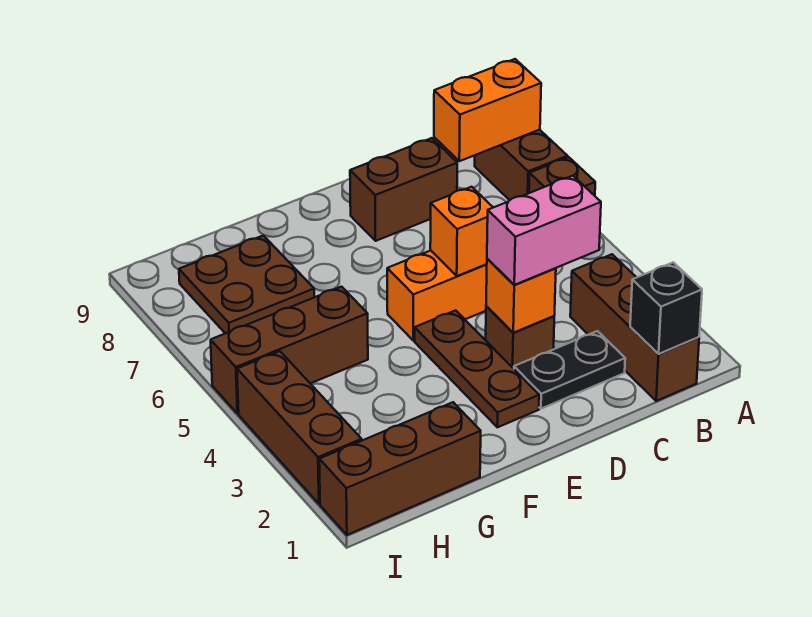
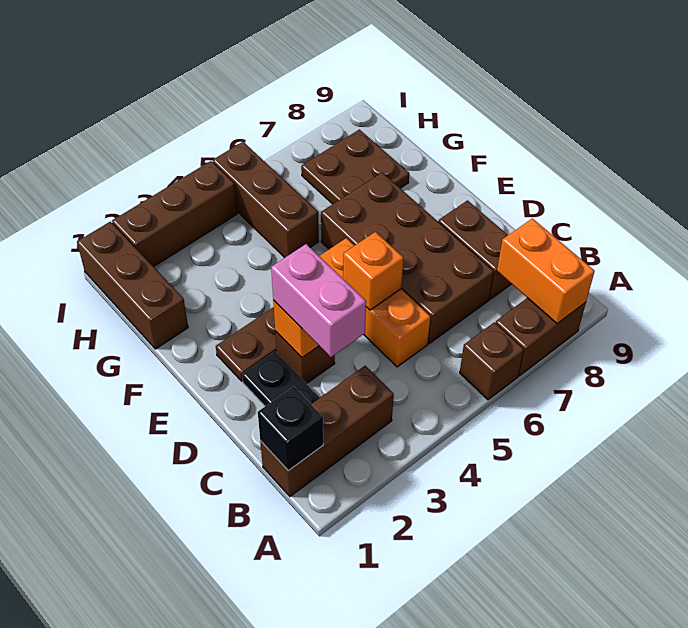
none -> brown brick C6:F7 level 1

